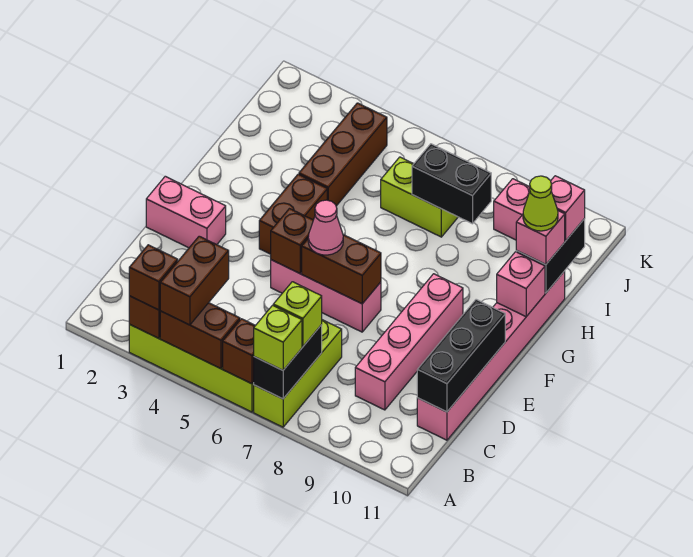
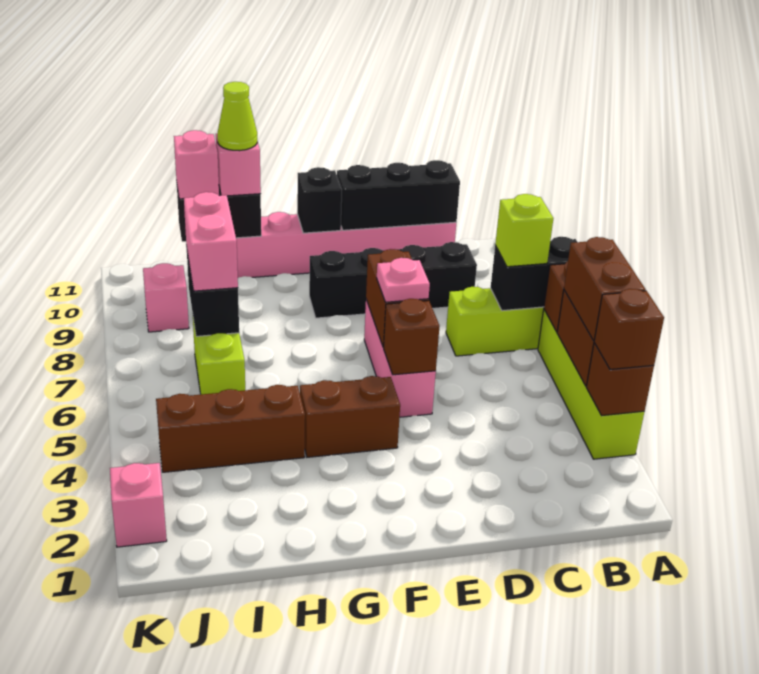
brown brick A4:B4 level 3 -> brown brick A4:A5 level 3
lime brick A7 level 3 -> none
pink brick C9:F9 level 1 -> black brick C9:F9 level 1
pink brick E1:E2 level 1 -> pink brick I7:I8 level 3
pink cone E6 level 3 -> pink plate E6 level 3
none -> black brick F11 level 2
pink brick G11 level 2 -> pink brick K2 level 1

